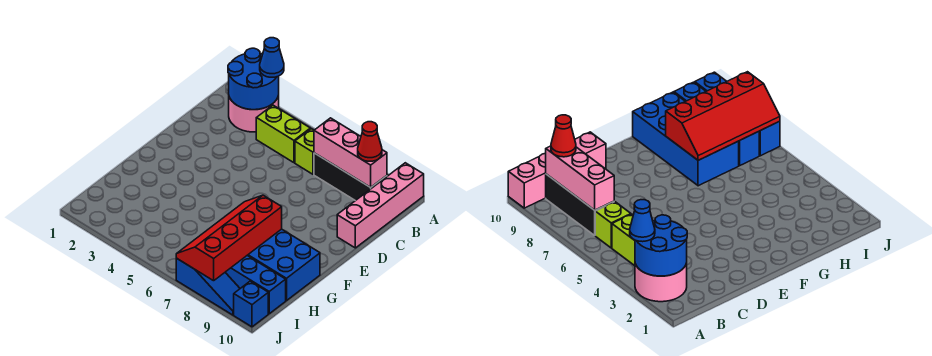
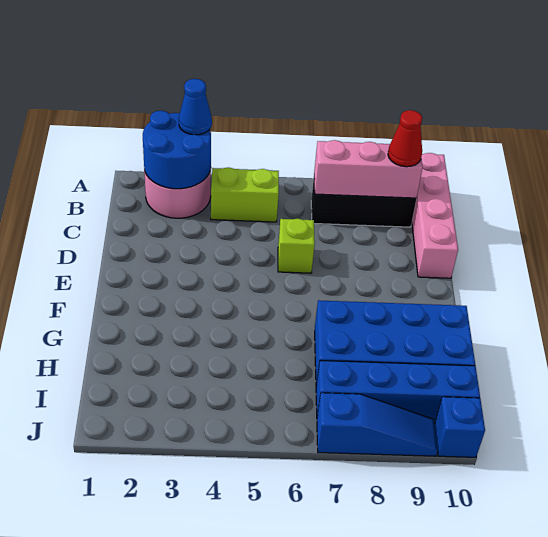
lime brick B6 level 1 -> lime brick D6 level 1
red slope G7:J8 level 2 top 8 -> none

